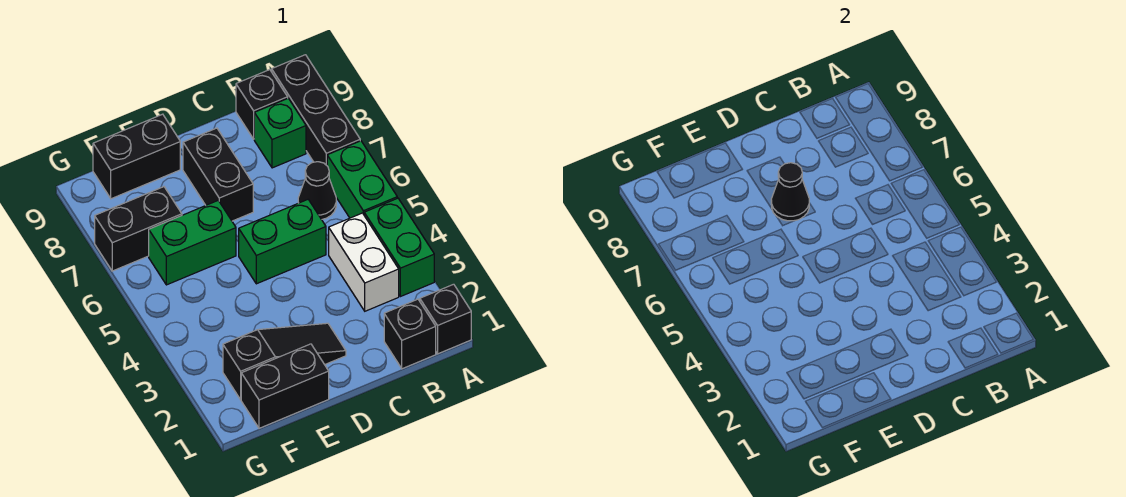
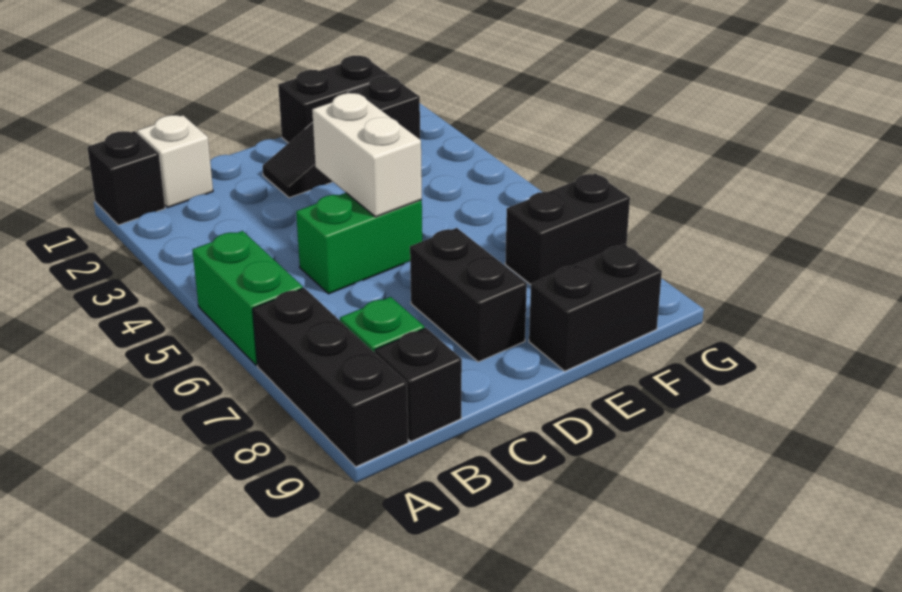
green brick A3:A4 level 1 -> none
black brick B1 level 1 -> white brick B1 level 1
white brick B3:B4 level 1 -> white brick D4:D5 level 2
black cone B6 level 1 -> none
black cone D7 level 2 -> none
green brick E6:F6 level 1 -> none

